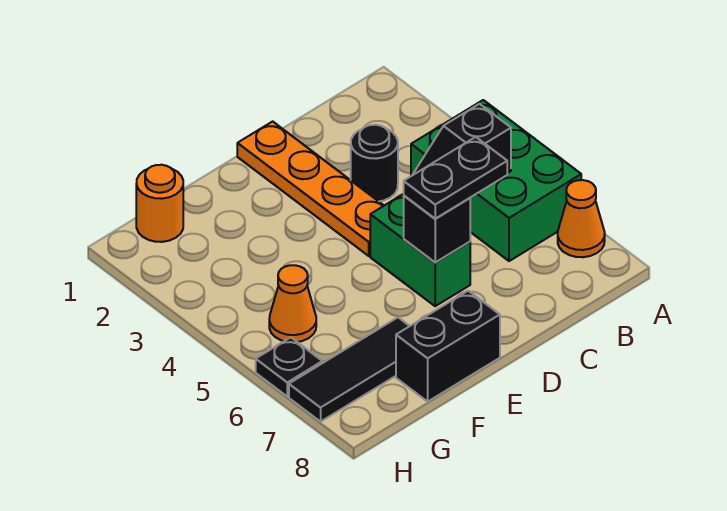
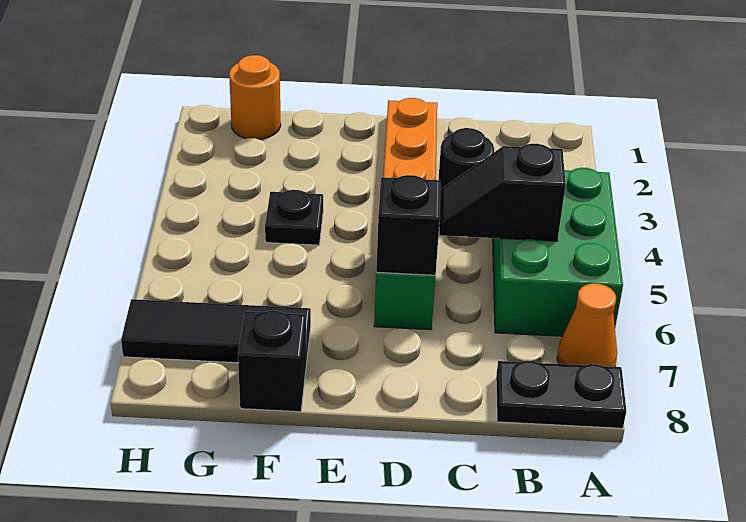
black plate C6:D6 level 3 -> black plate A8:B8 level 1
black brick E8:F8 level 1 -> black brick F8 level 1
orange cone G5 level 1 -> none
black plate H6 level 1 -> black plate F4 level 1

